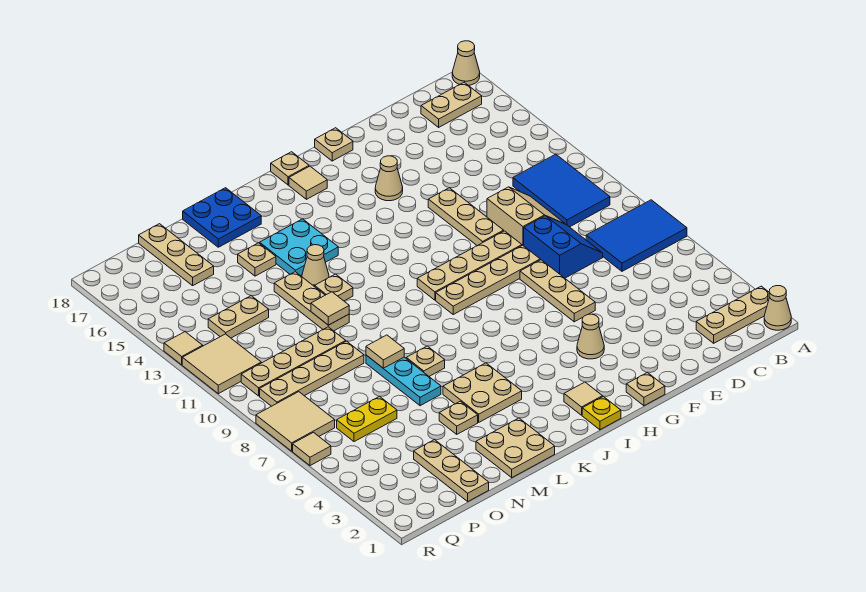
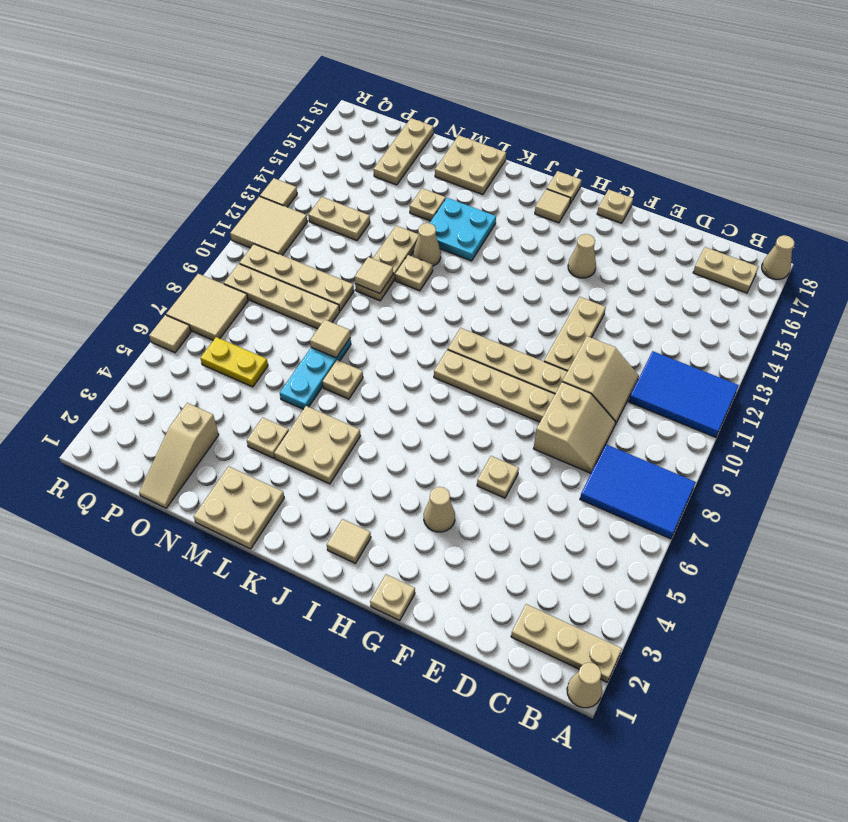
blue tile B10:C12 level 1 -> blue tile A11:C12 level 1
blue slope D8:E9 level 1 top E -> tan slope D8:E9 level 1 top E
tan plate F6:F8 level 1 -> tan plate F6 level 1
yellow plate I1 level 1 -> none
blue plate L17:M18 level 1 -> tan plate L17:M18 level 1
tan plate O1:O3 level 1 -> tan slope O1:O3 level 1 top 3

